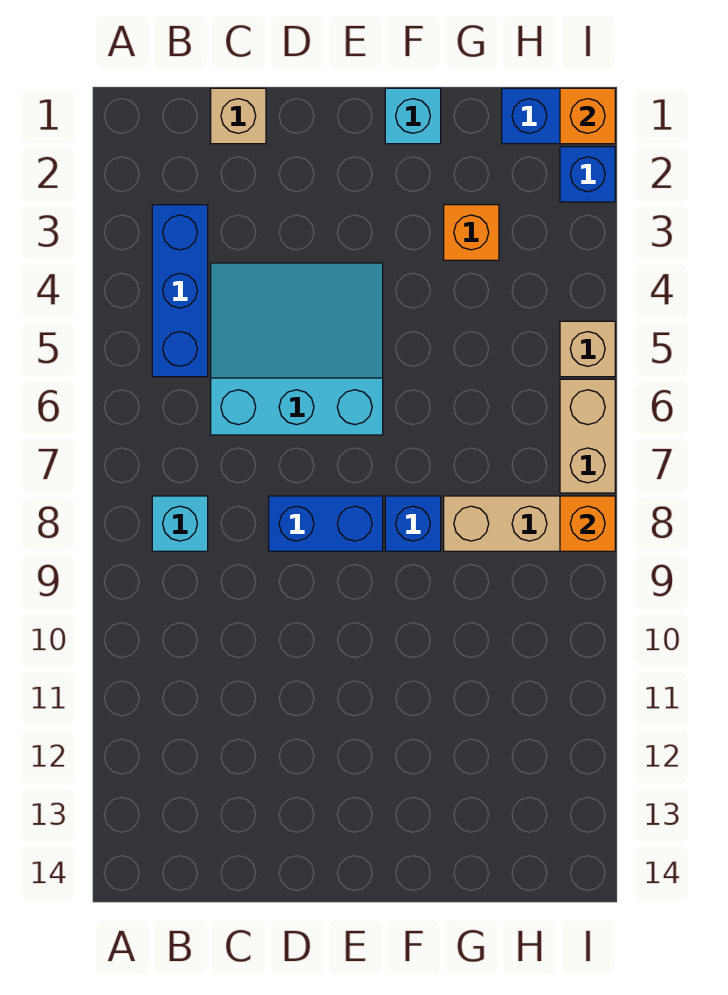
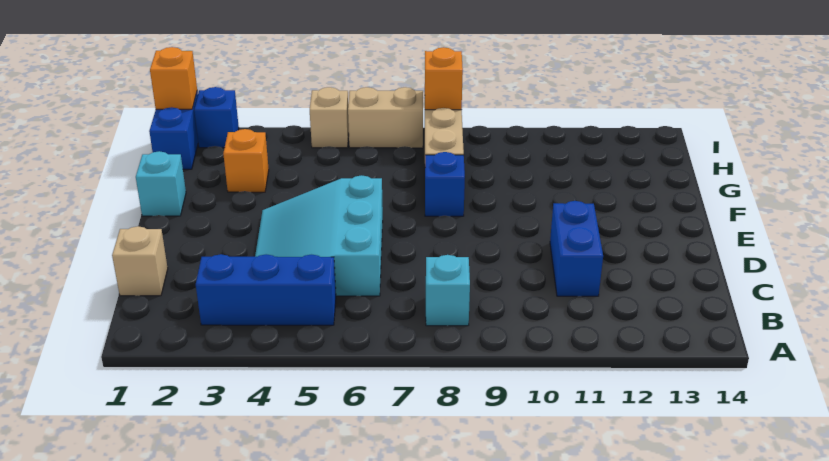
blue brick D8:E8 level 1 -> blue brick C11:D11 level 1

